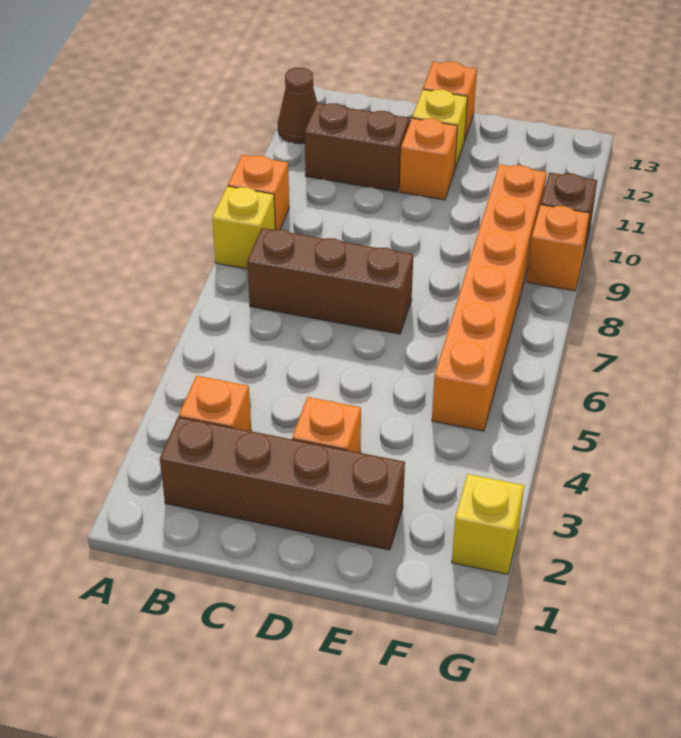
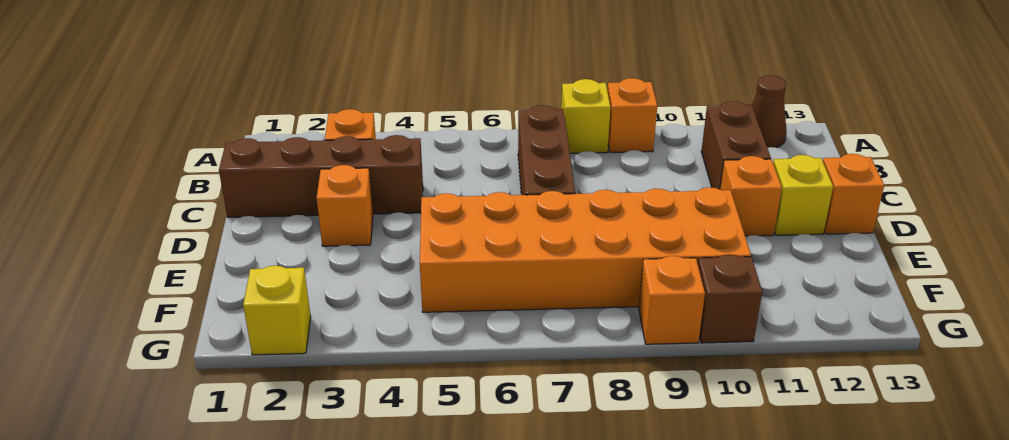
brown brick B2:E2 level 1 -> brown brick C1:C4 level 1
orange brick F5:F10 level 1 -> orange brick E5:F10 level 1

